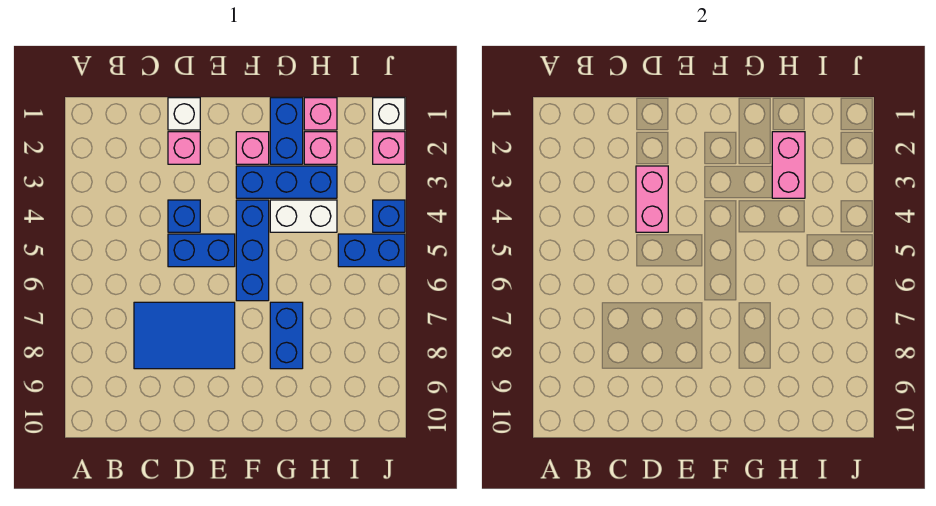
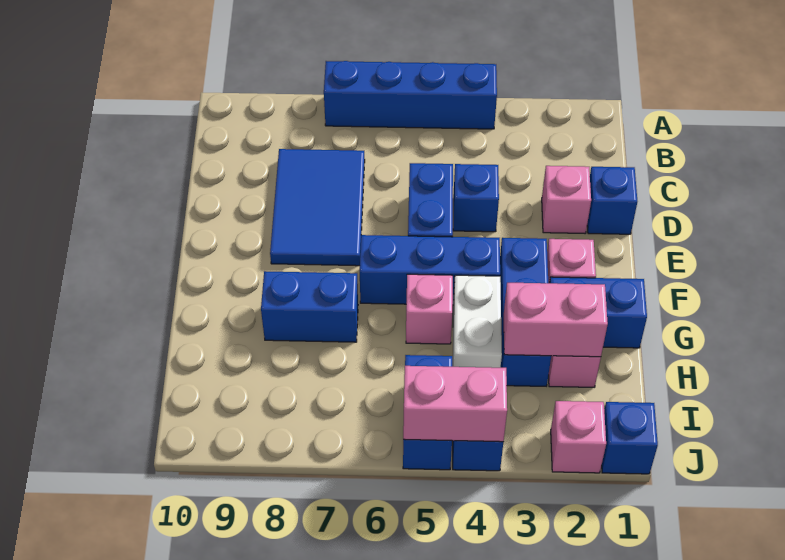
none -> blue brick A4:A7 level 1
white brick D1 level 1 -> blue brick D1 level 1
pink brick D3:D4 level 2 -> pink brick J4:J5 level 2
pink brick H1 level 1 -> pink brick G5 level 1
white brick J1 level 1 -> blue brick J1 level 1

